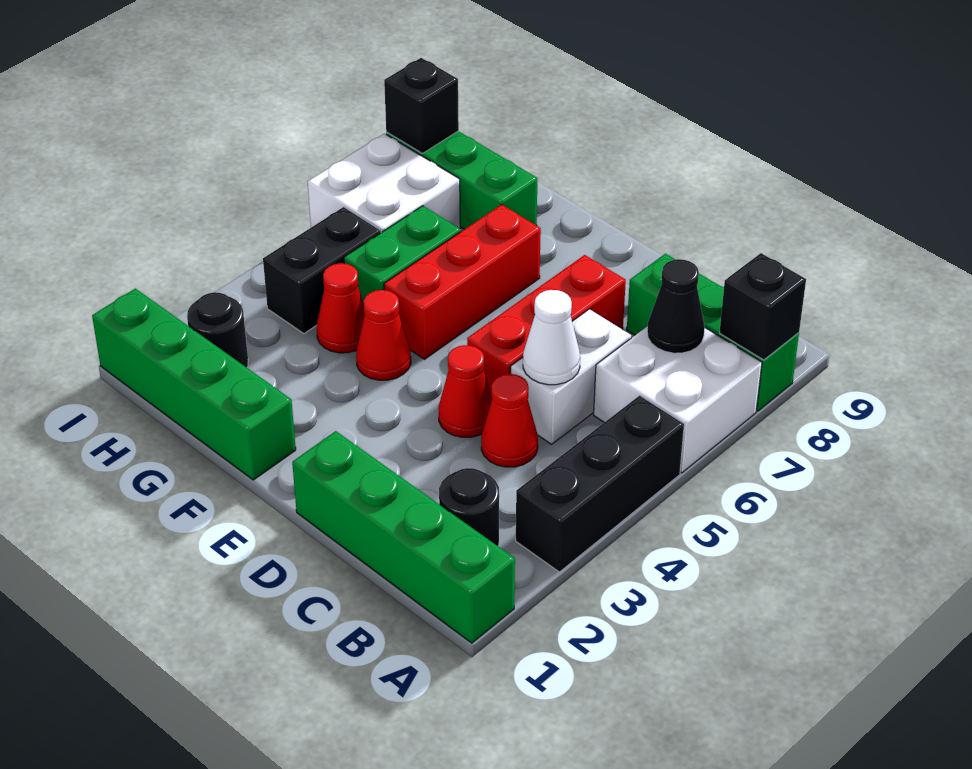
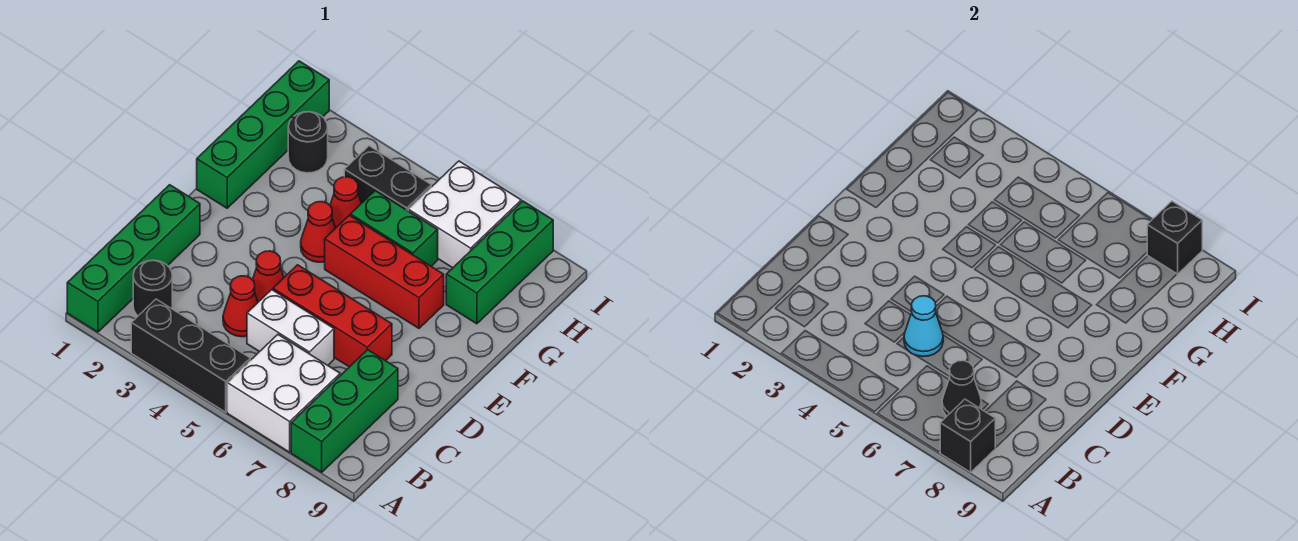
white cone C5 level 2 -> cyan cone C5 level 2

